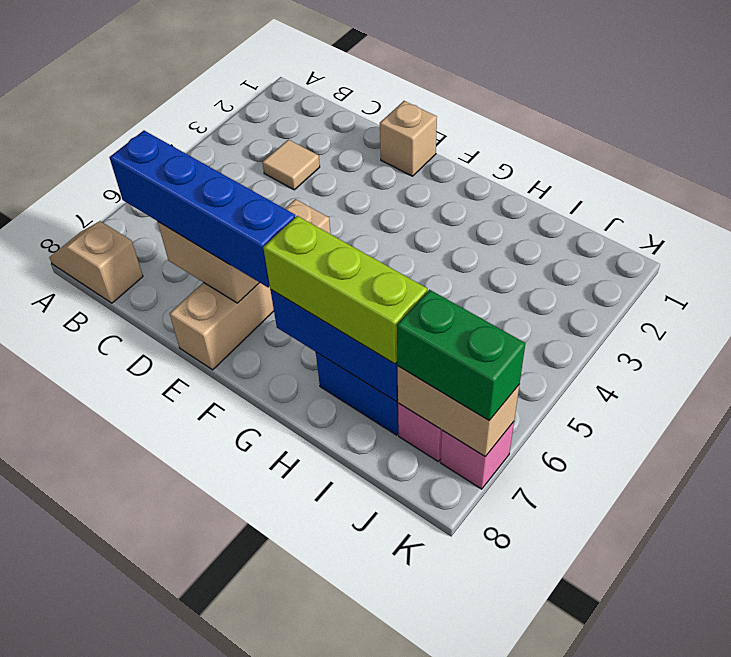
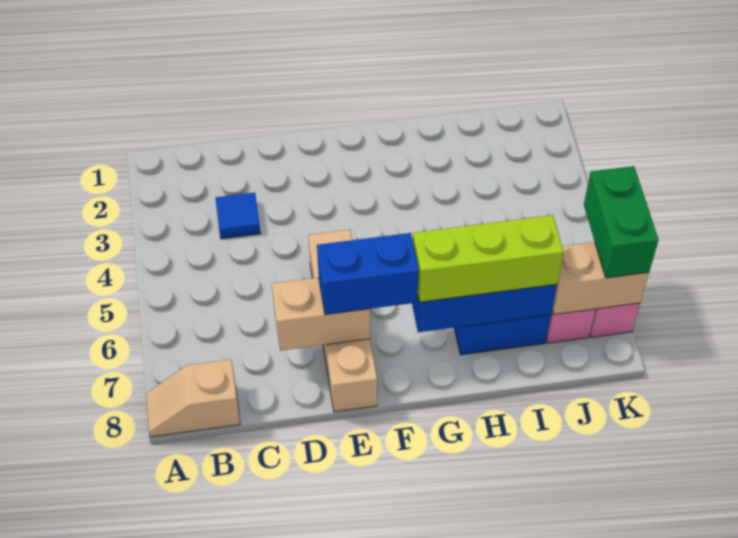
tan tile C3 level 1 -> blue tile C3 level 1
blue brick C7:F7 level 3 -> blue brick E7:F7 level 3
tan brick E1 level 1 -> none
green brick J7:K7 level 3 -> green brick K6:K7 level 3

